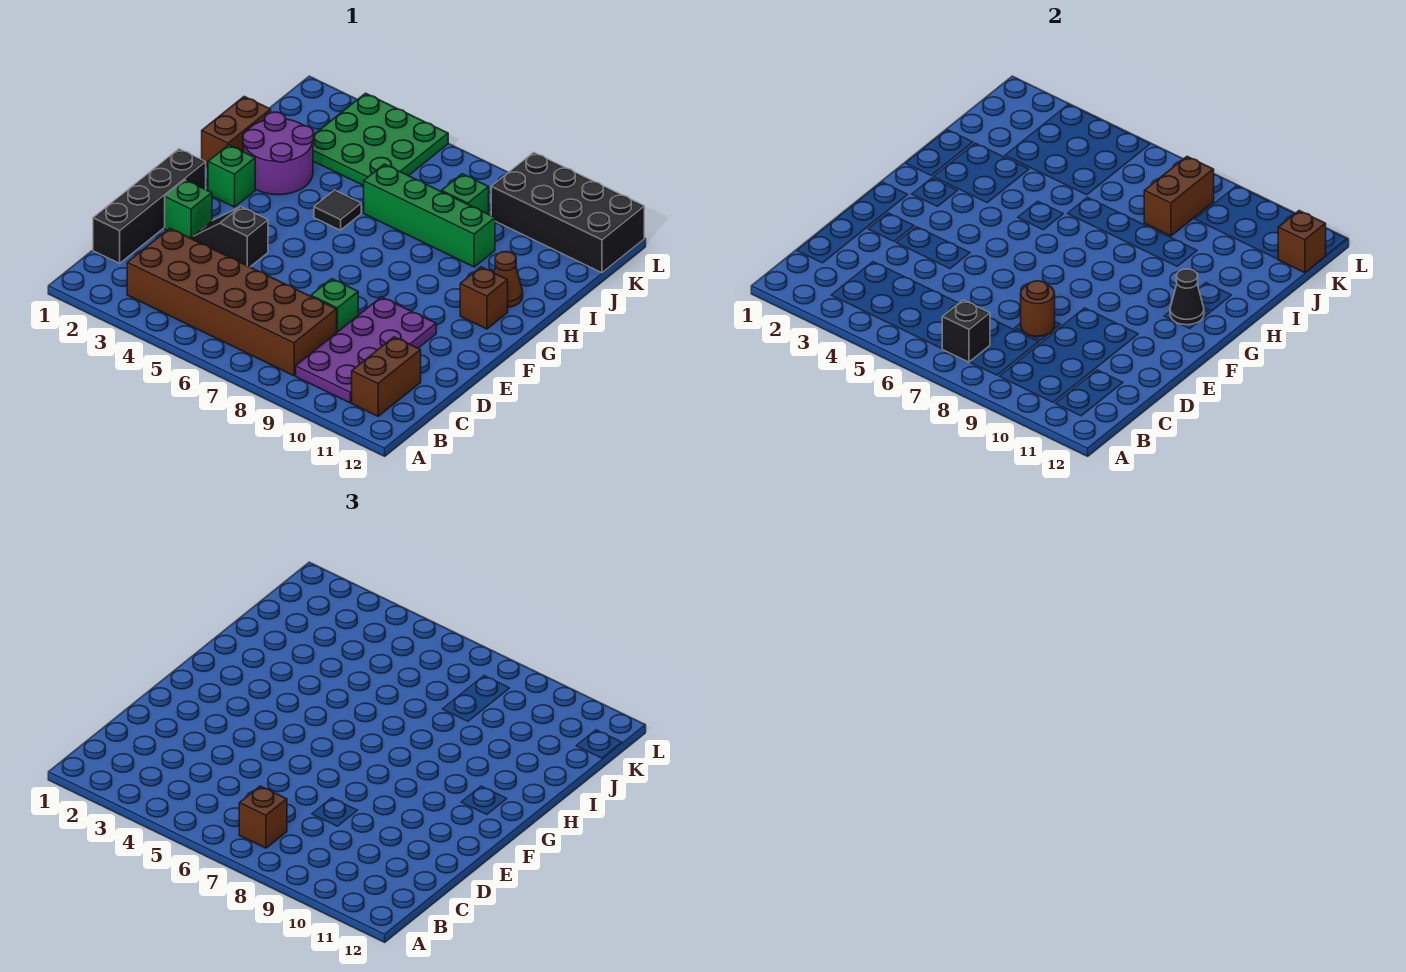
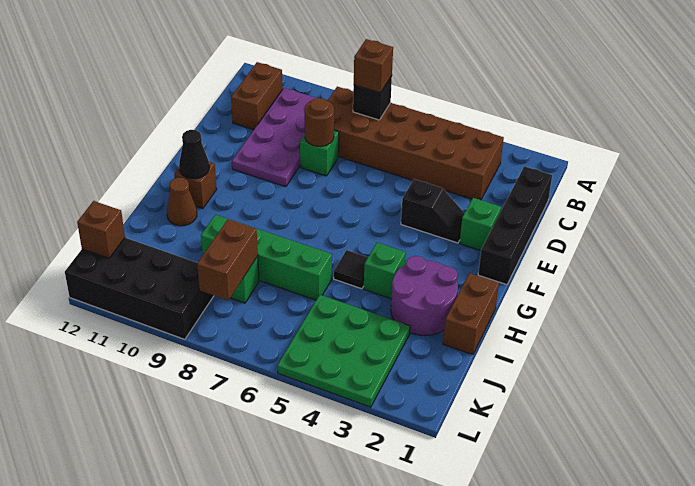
green brick G2 level 1 -> green brick H4 level 1

